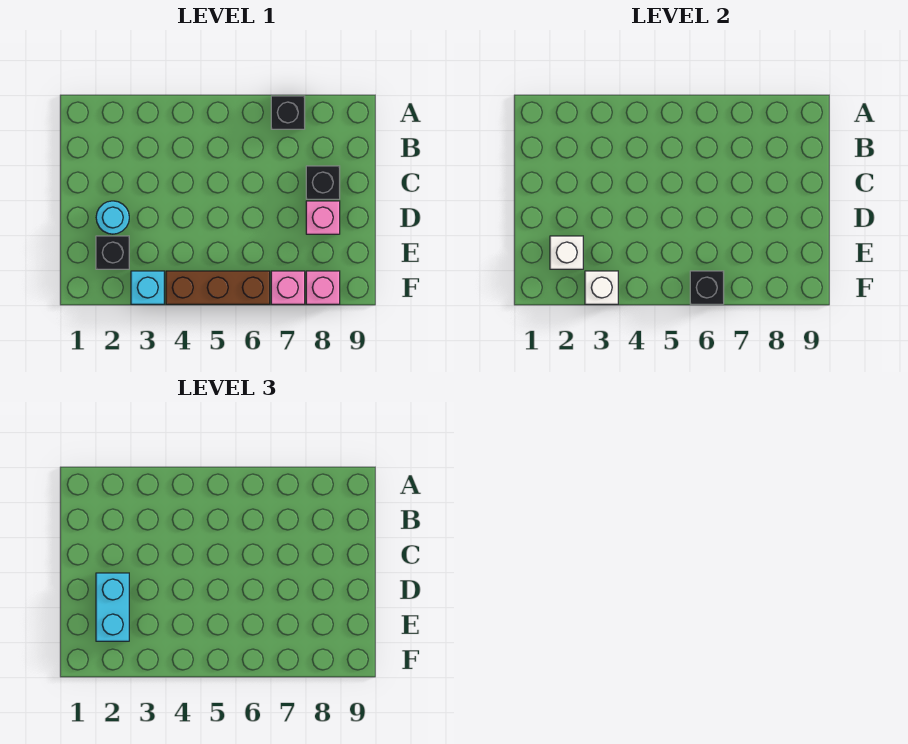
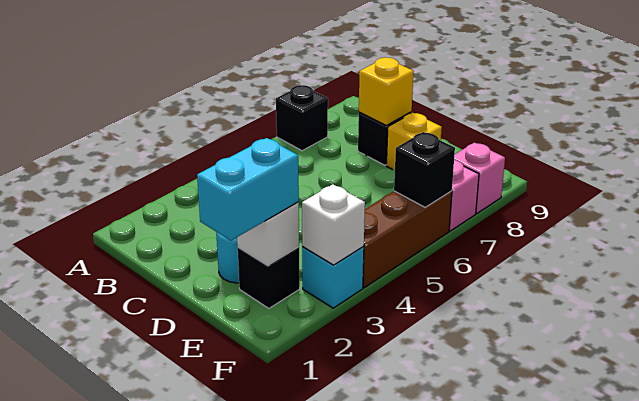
none -> yellow brick C8 level 2
cyan brick D2:E2 level 3 -> cyan brick E1:E2 level 3
pink brick D8 level 1 -> yellow brick D8 level 1

